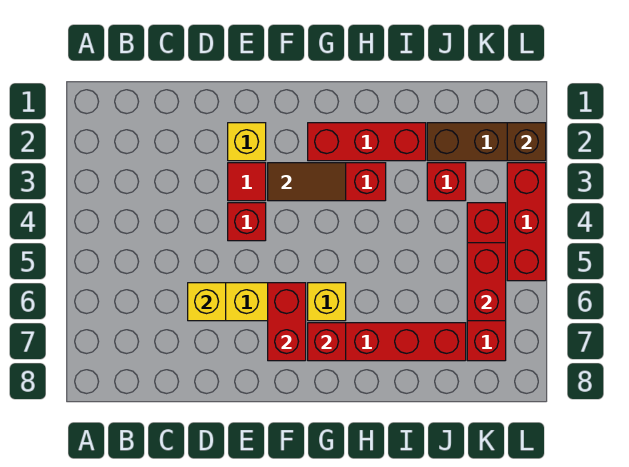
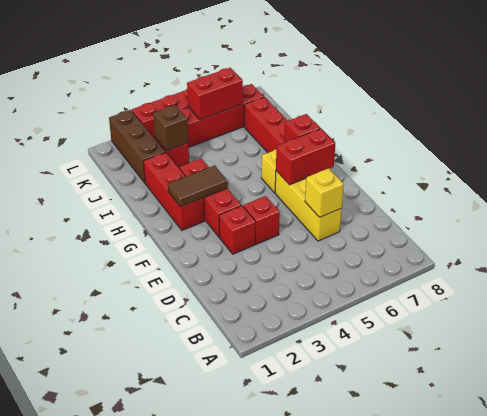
yellow brick E2 level 1 -> none
red tile E3 level 1 -> red brick E3 level 1
brown tile F3:G3 level 2 -> brown tile G2:G3 level 2
brown brick L2 level 2 -> brown brick J3 level 2

